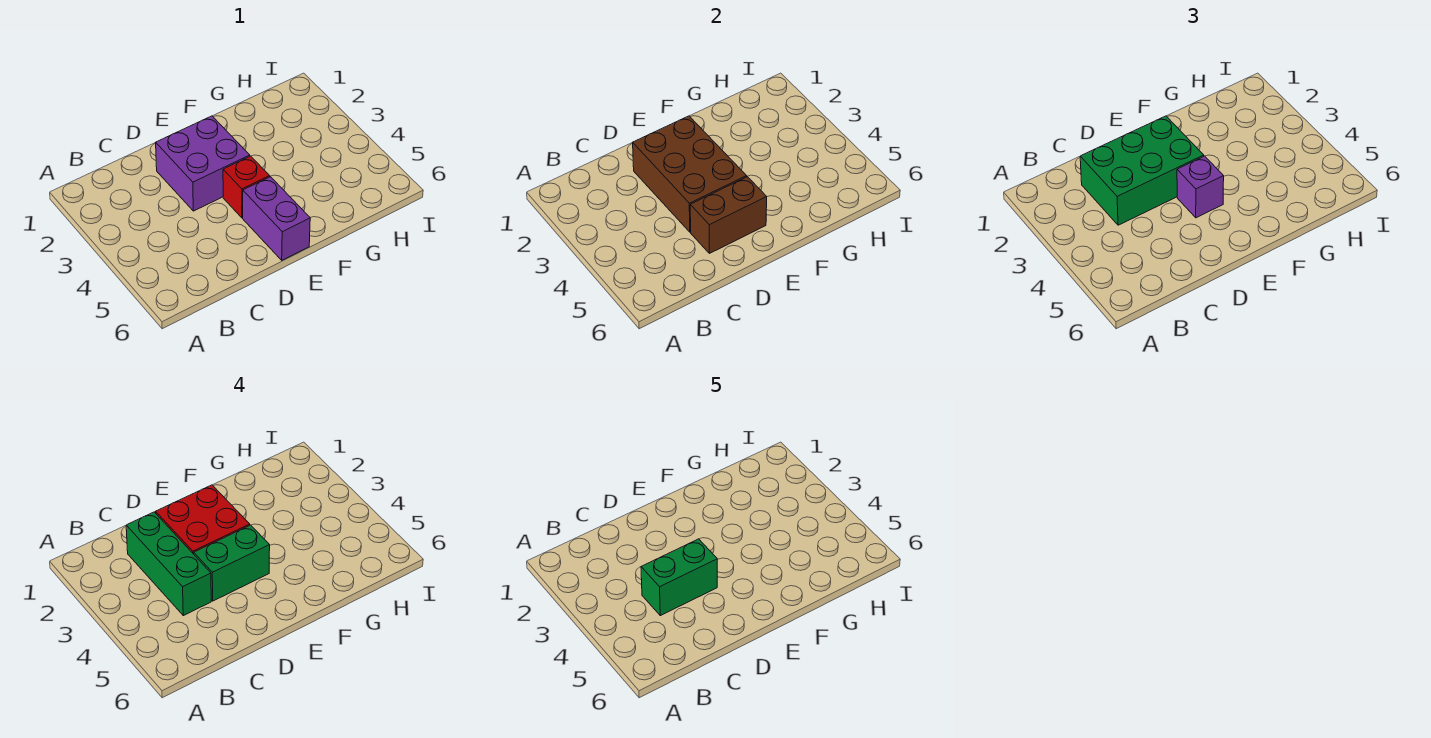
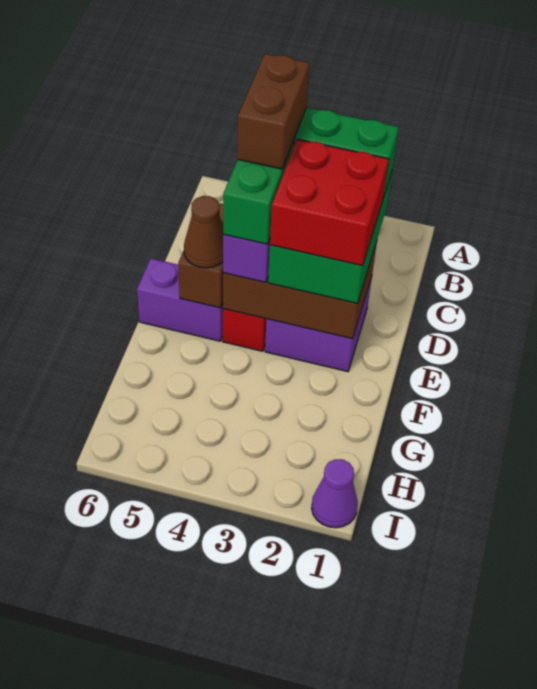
green brick C4:D4 level 5 -> brown brick C4:D4 level 5
none -> brown cone E5 level 3
none -> purple cone I1 level 1

